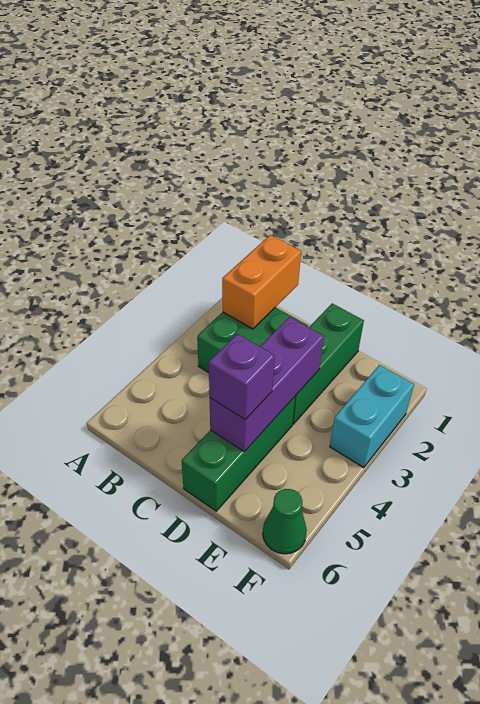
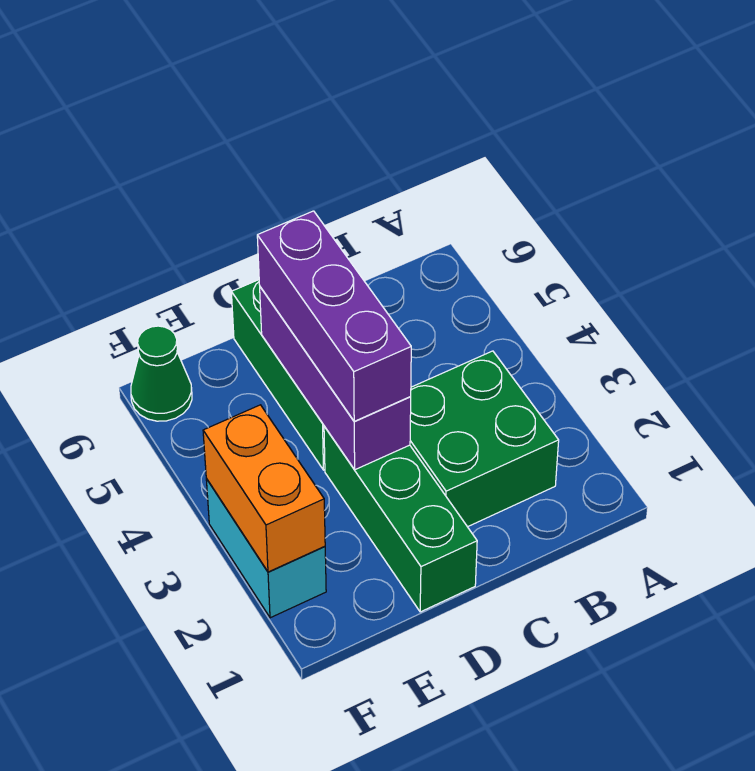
orange brick B1:B2 level 2 -> orange brick F2:F3 level 2
purple brick D5 level 3 -> purple brick D3:D5 level 3

